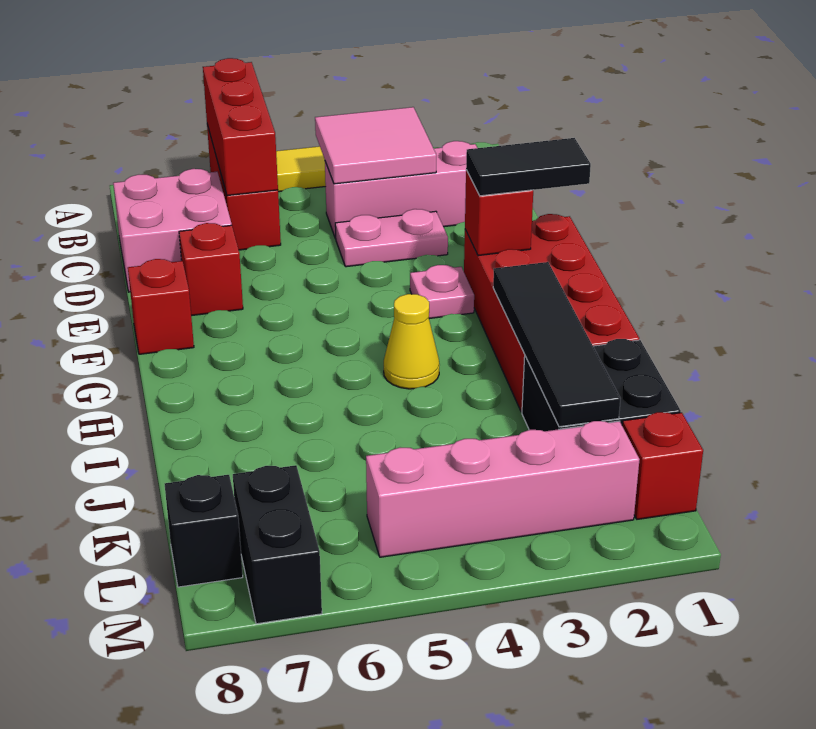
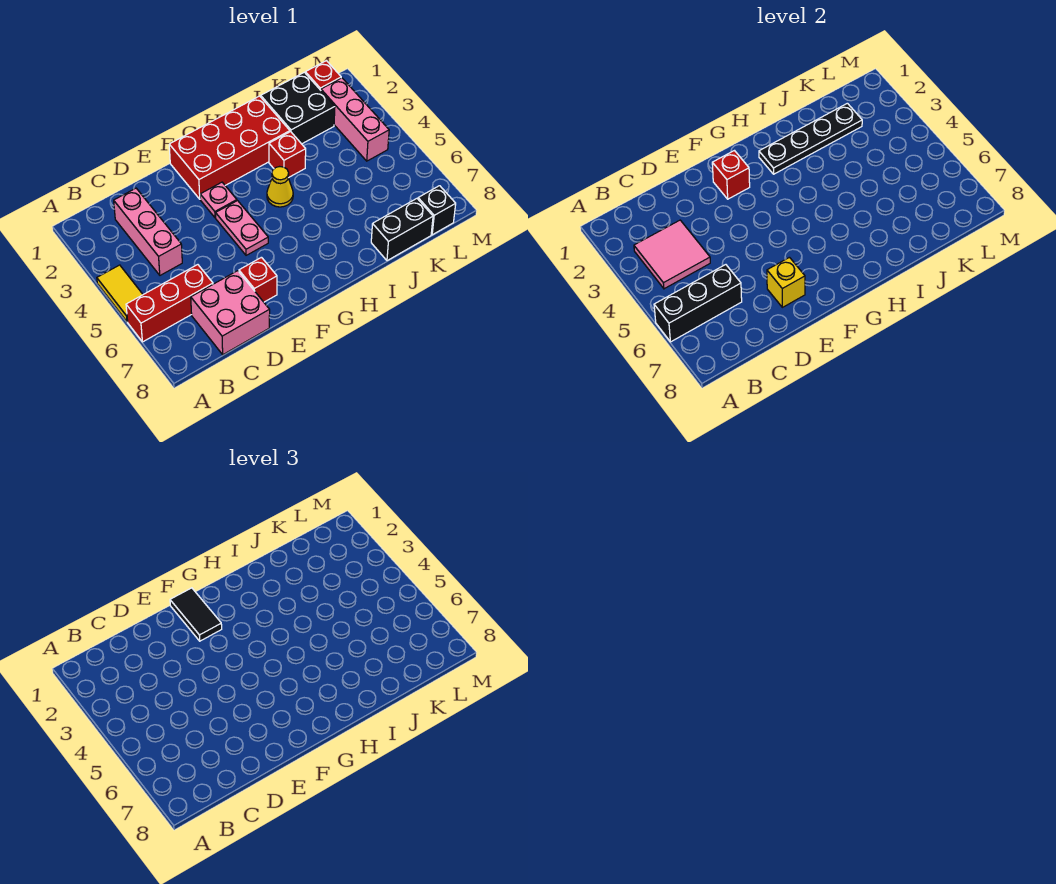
red brick A6:C6 level 2 -> black brick A6:C6 level 2
pink plate D3:D4 level 1 -> pink plate F4:F5 level 1
none -> yellow brick E7 level 2
red brick F8 level 1 -> red brick I3 level 1
black tile H2:K2 level 2 -> black plate H2:K2 level 2
pink brick L2:L5 level 1 -> pink brick L2:L4 level 1
black brick L7:M7 level 1 -> black brick J8:K8 level 1

